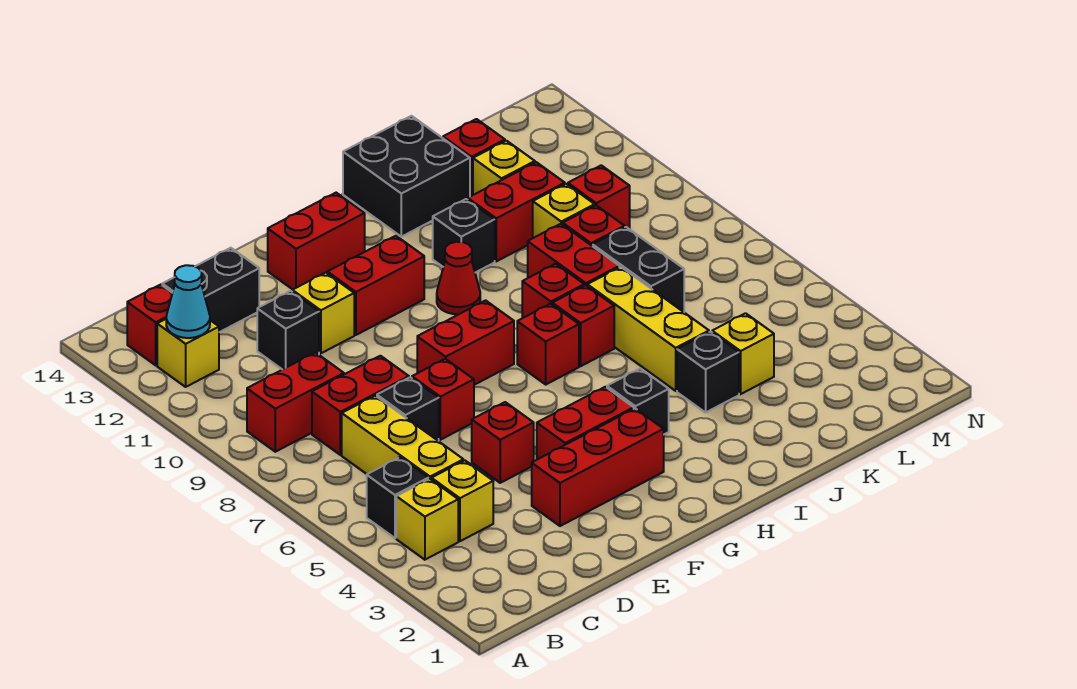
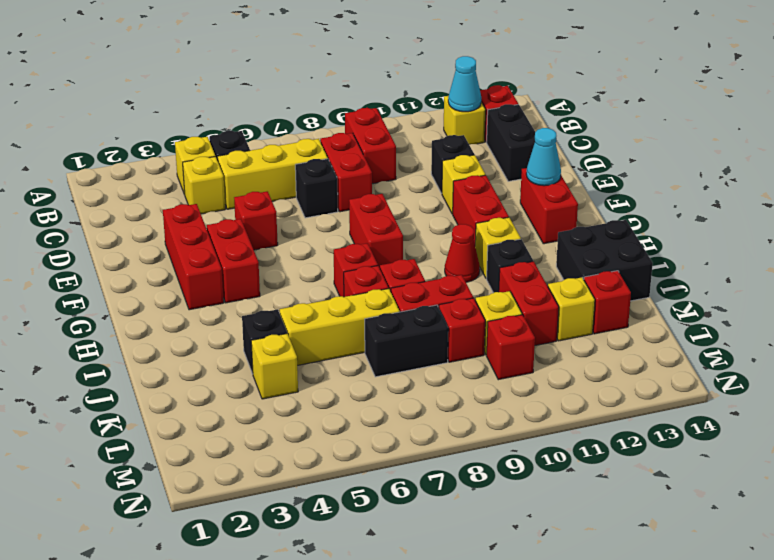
red brick E7 level 1 -> none
none -> cyan cone F13 level 2
black brick H4 level 1 -> none
none -> yellow brick H11 level 1

